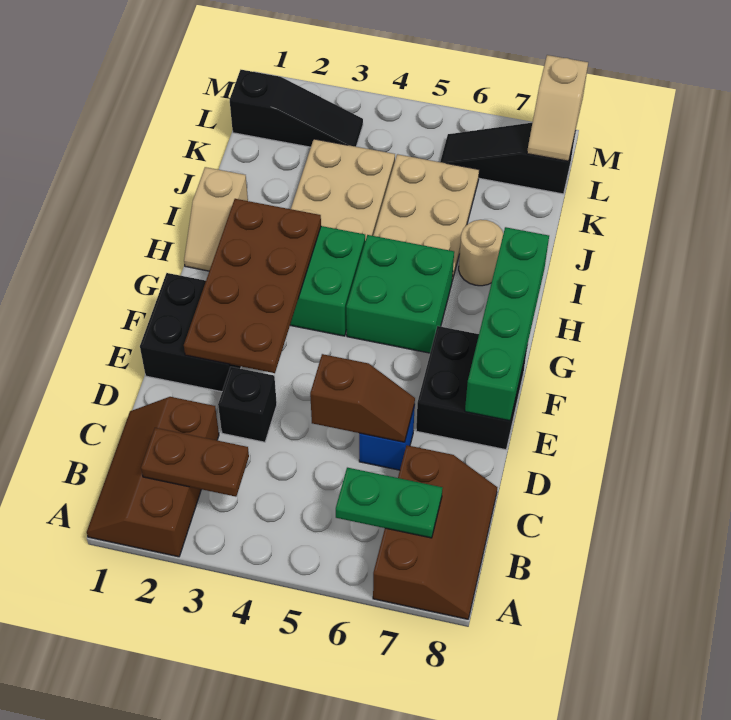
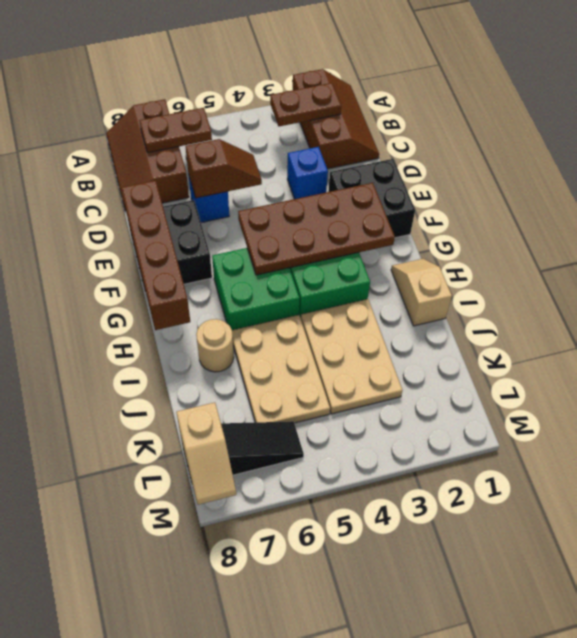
green plate B6:B7 level 2 -> brown plate B6:B7 level 2
black brick D3 level 1 -> blue brick D3 level 1
brown slope D5:D6 level 2 top 5 -> brown slope D5:D6 level 2 top 6
brown plate E2:H3 level 2 -> brown plate F2:G5 level 2
green brick E8:H8 level 2 -> brown brick E8:H8 level 2
black slope L1:L3 level 1 top 1 -> none
tan slope L8:M8 level 2 top M -> tan slope L8:M8 level 2 top L

